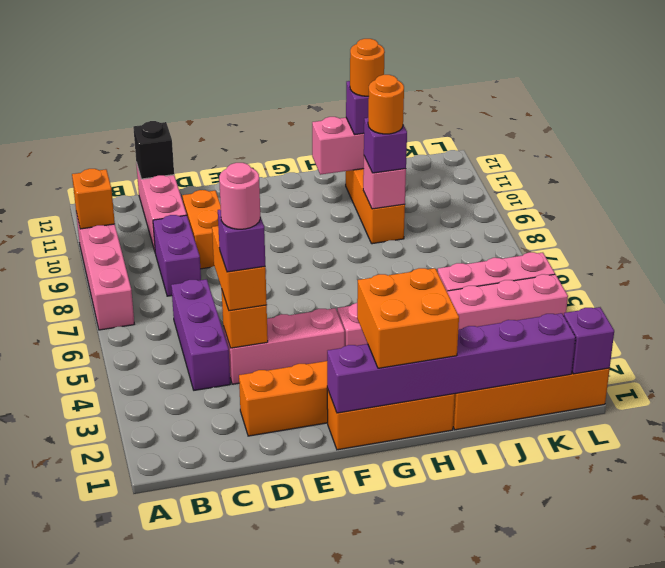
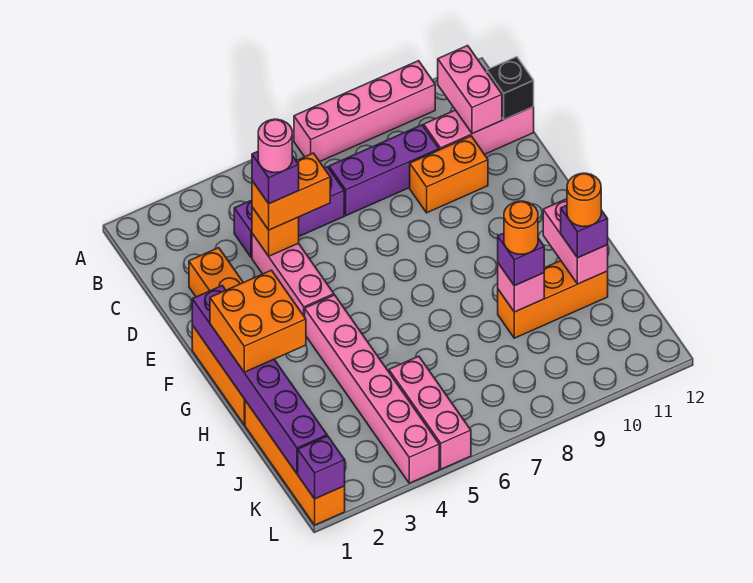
orange brick A10 level 2 -> none
none -> pink brick B11:C11 level 2
purple brick C8:C9 level 1 -> purple brick C7:C9 level 1

